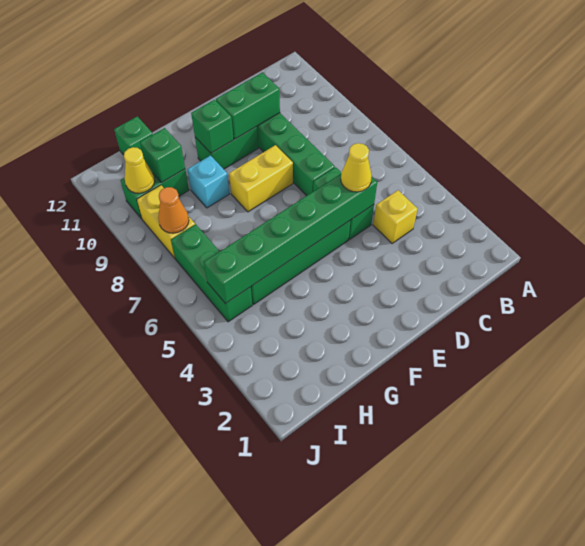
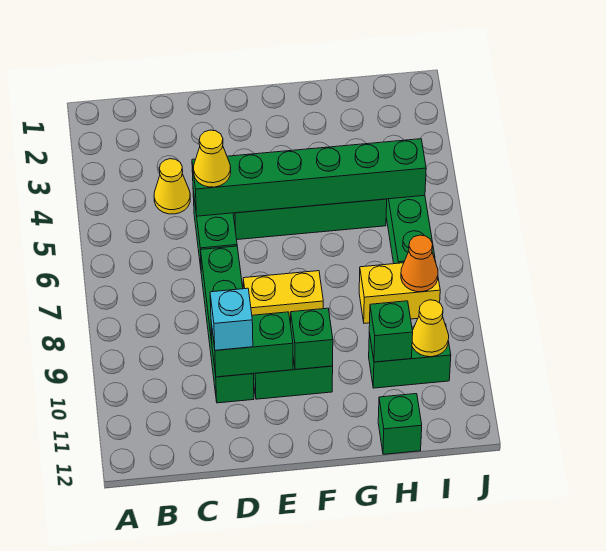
yellow brick C4 level 1 -> yellow cone C4 level 1
cyan brick G9 level 1 -> cyan brick D10 level 3
yellow brick I8:I9 level 1 -> yellow brick H8:I8 level 1

